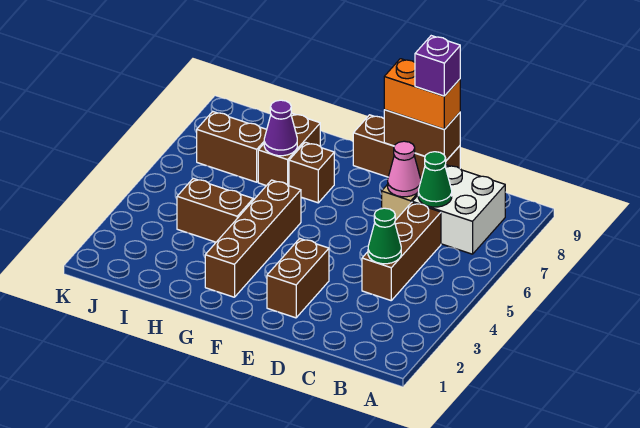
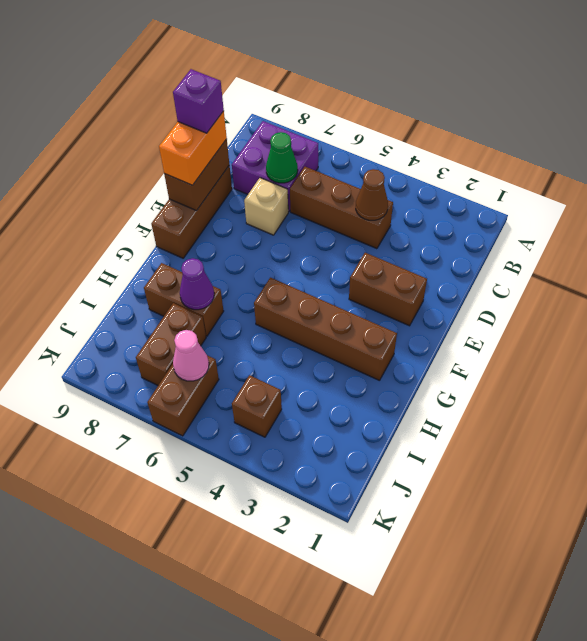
white brick B7:C8 level 1 -> purple brick B7:C8 level 1
green cone C4 level 2 -> brown cone C4 level 2
pink cone D7 level 2 -> pink cone J6 level 2
brown brick G7 level 1 -> brown brick J4 level 1
brown brick H4:I4 level 1 -> brown brick J6:K6 level 1

